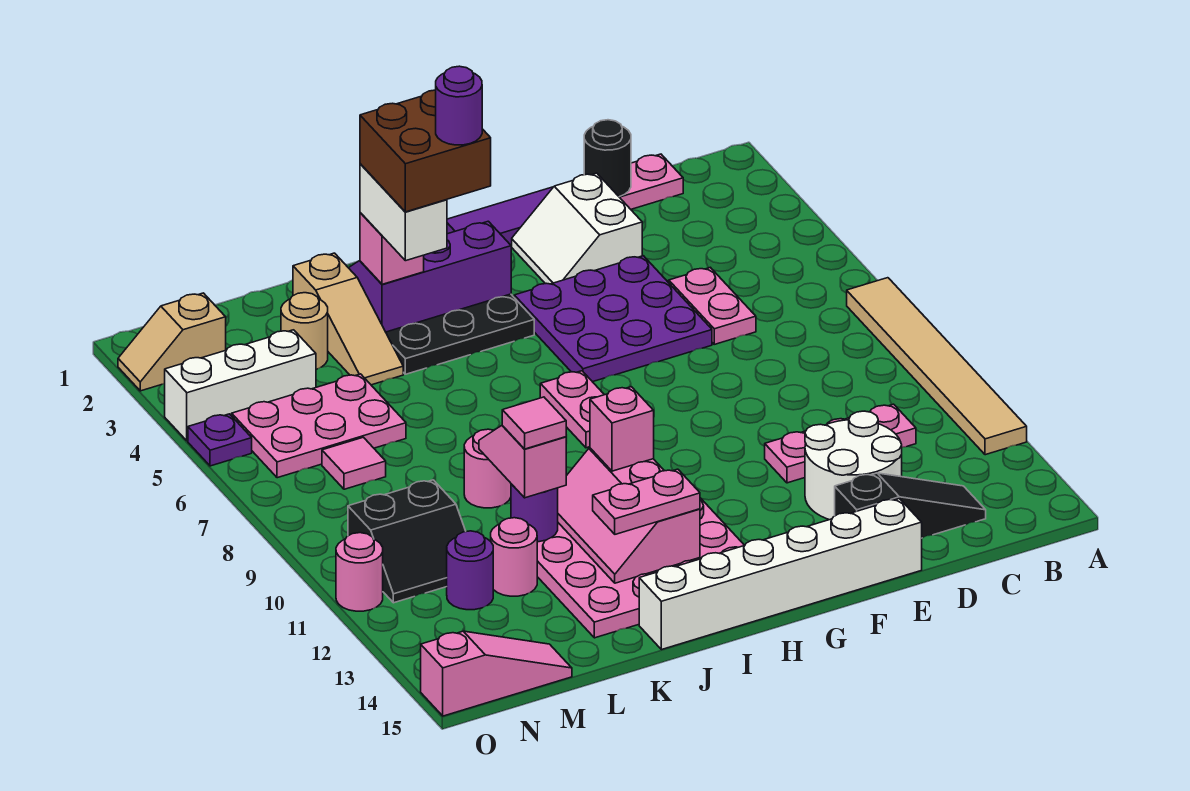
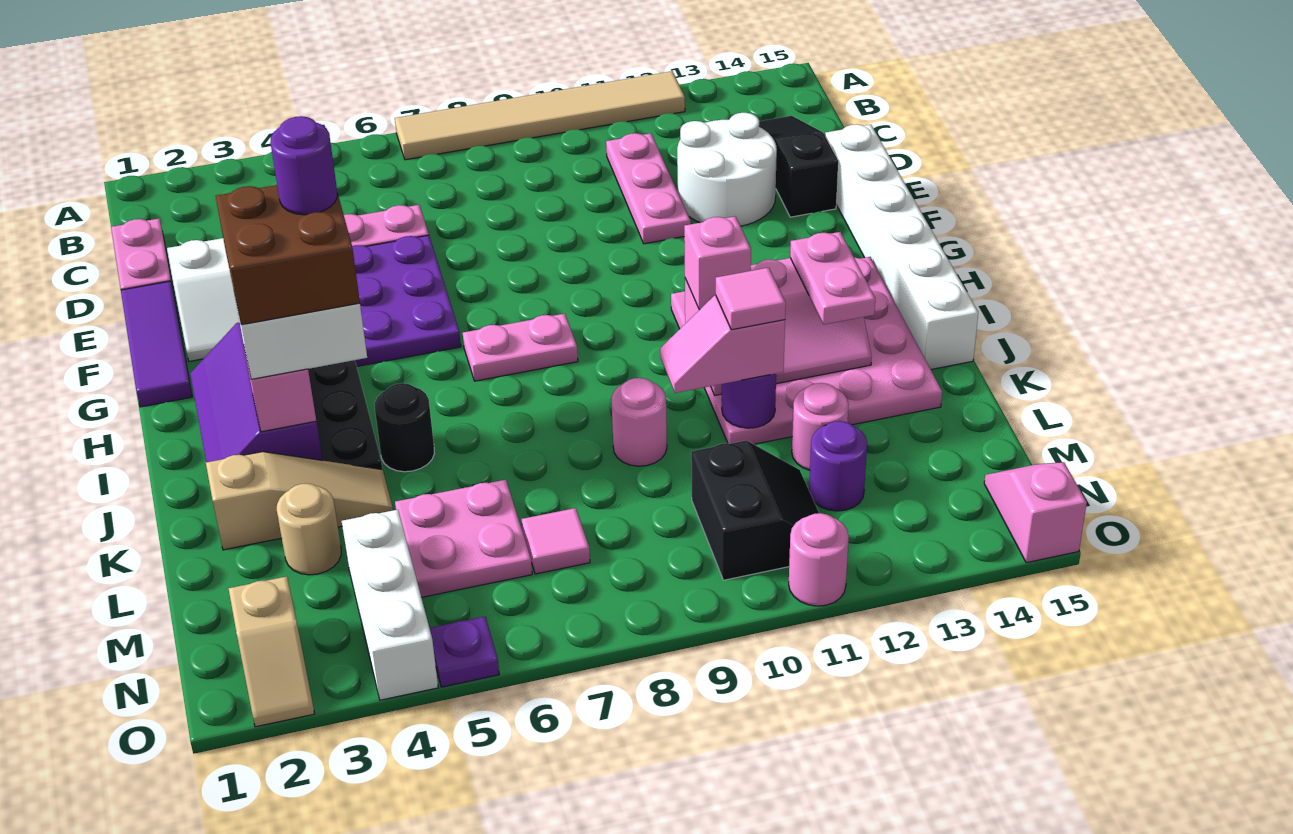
black round brick D1 level 2 -> black round brick J5 level 1
pink plate L5:N6 level 1 -> pink plate L5:M6 level 1
pink slope M15:O15 level 1 top O -> pink slope N15:O15 level 1 top O

